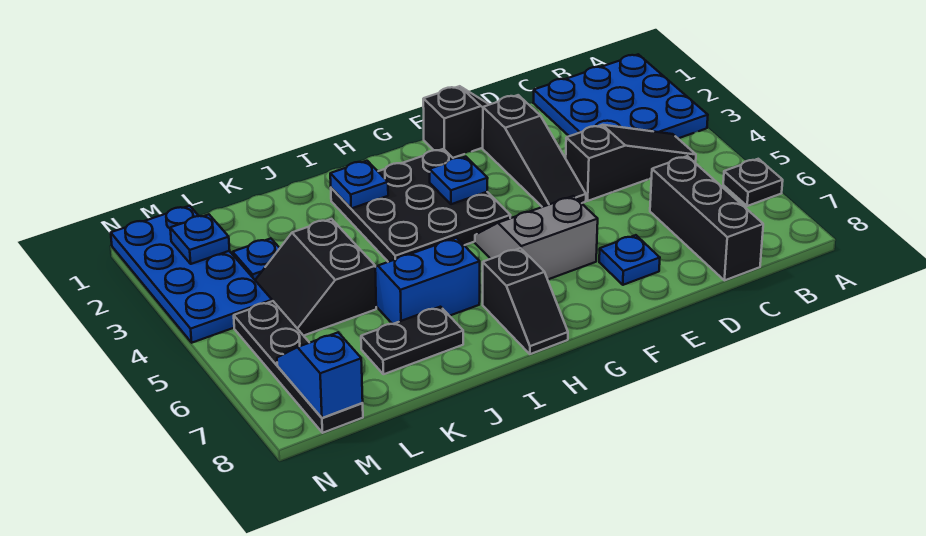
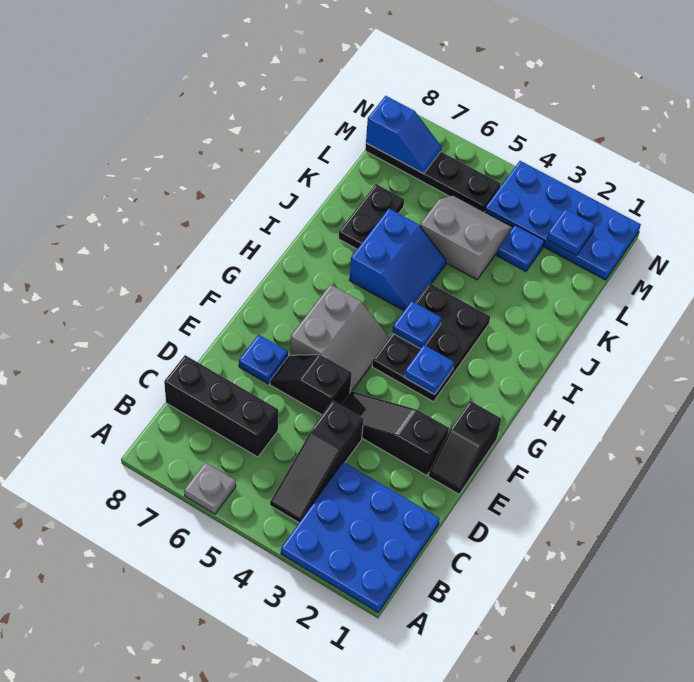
black plate A6 level 1 -> grey plate A6 level 1
black plate G2:I4 level 1 -> black plate G3:I4 level 1
black slope H7:H8 level 1 top 7 -> black slope E5:E6 level 1 top 5
blue plate I2 level 2 -> blue plate H4 level 2
black slope K4:L5 level 1 top K -> grey slope K4:L5 level 1 top K

